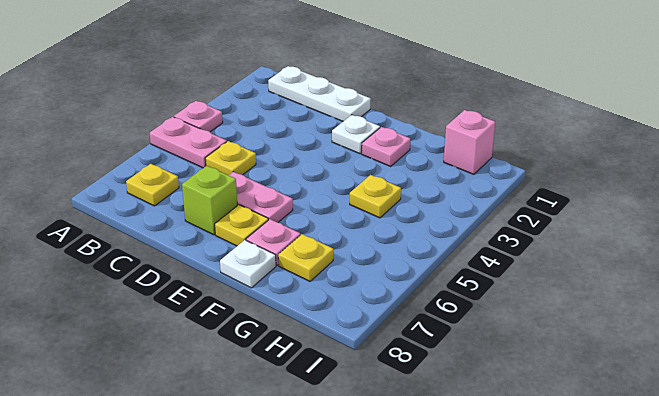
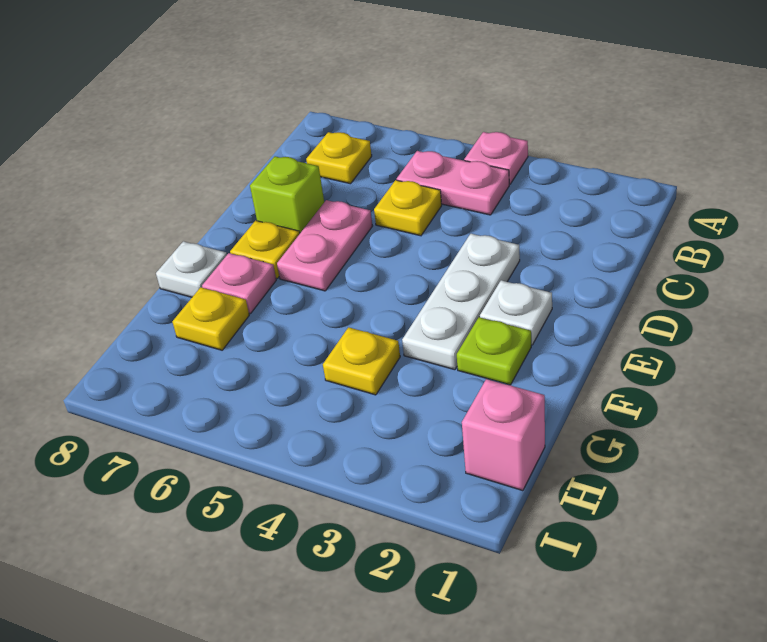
pink plate A5:B5 level 1 -> pink plate B4:B5 level 1
white plate B1:D1 level 1 -> white plate D3:F3 level 1
pink plate F2 level 1 -> lime plate F2 level 1

